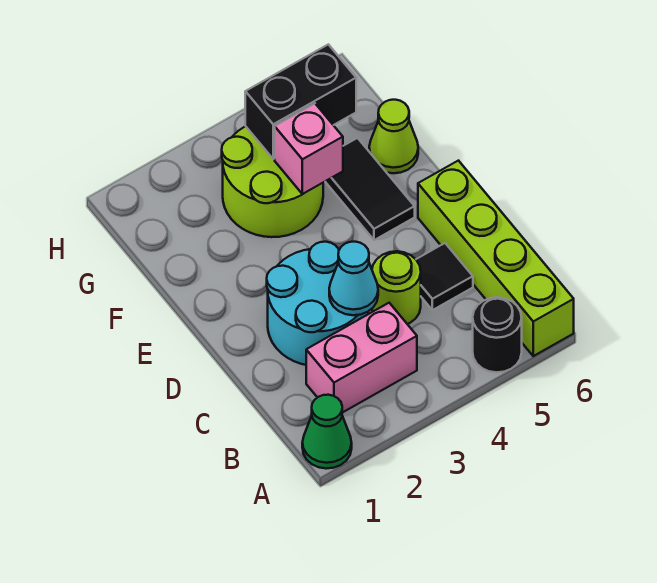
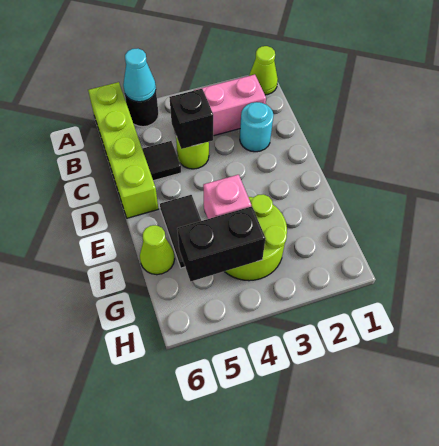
green cone A1 level 1 -> lime cone A1 level 1
cyan round brick C2:D3 level 1 -> cyan round brick C2 level 1
cyan cone C3 level 2 -> cyan cone A5 level 2
none -> black brick C4 level 2

